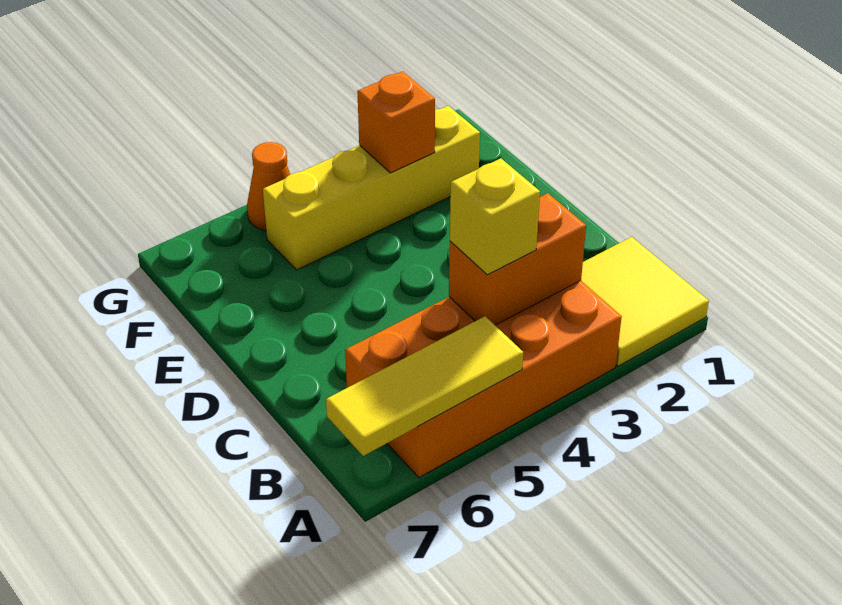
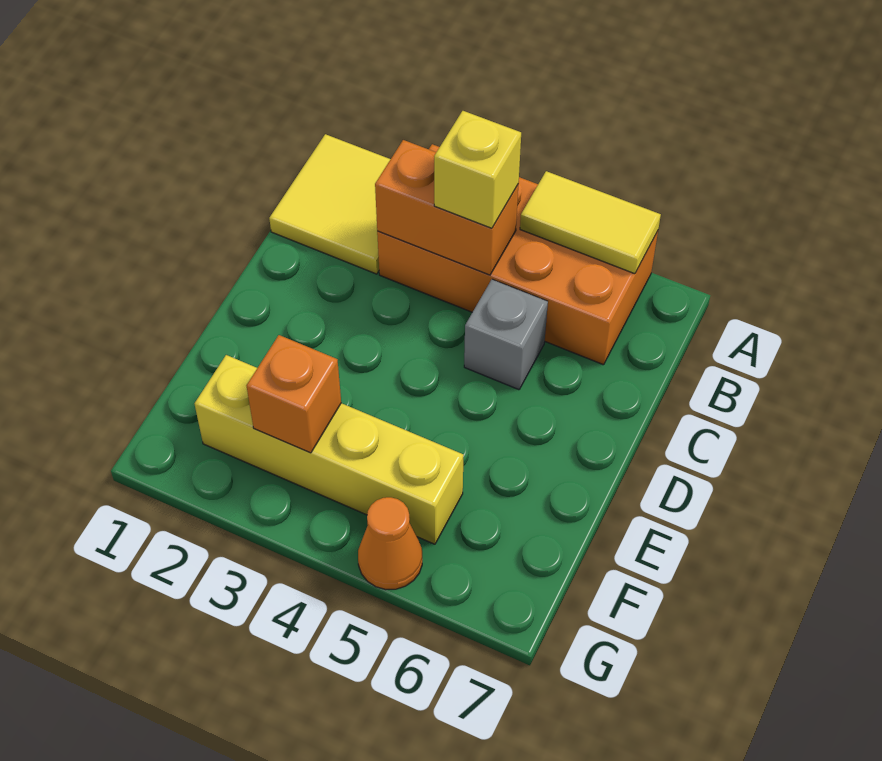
yellow tile A5:A7 level 2 -> yellow tile A5:A6 level 2
none -> grey brick C5 level 1

